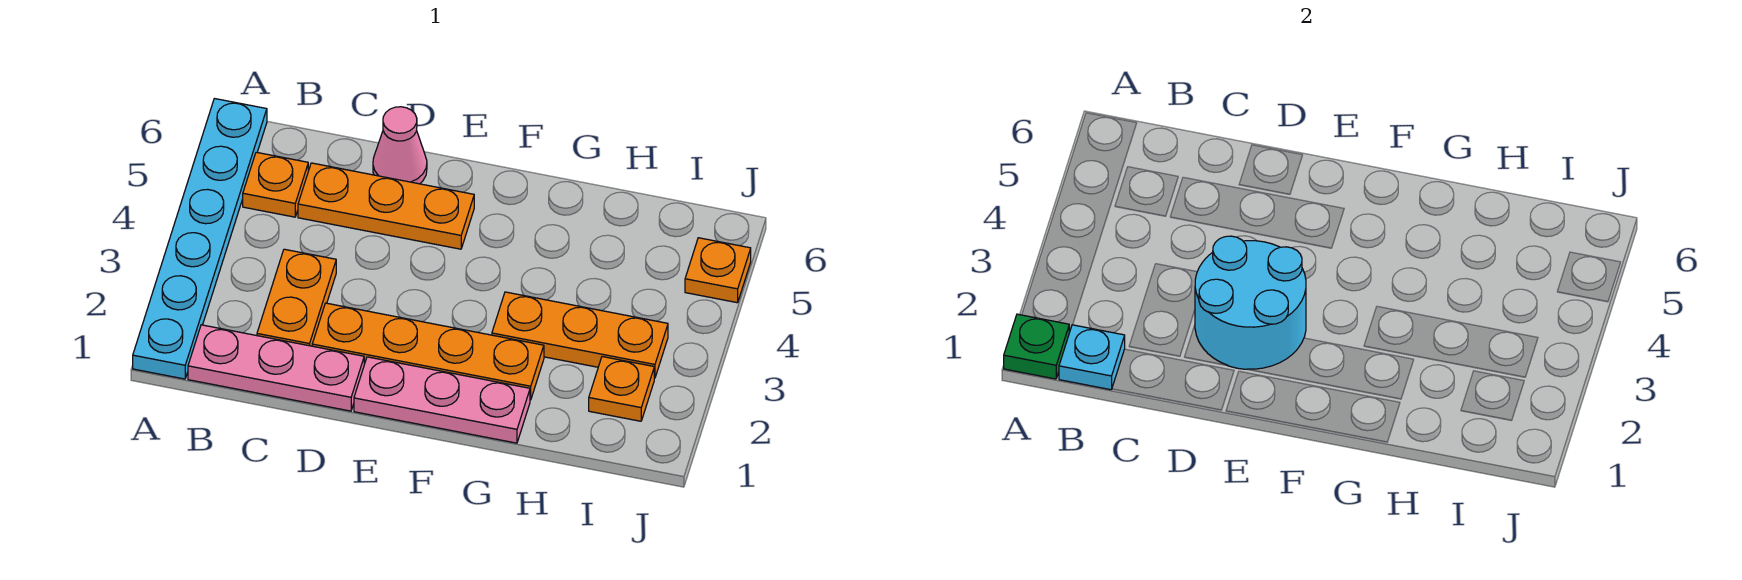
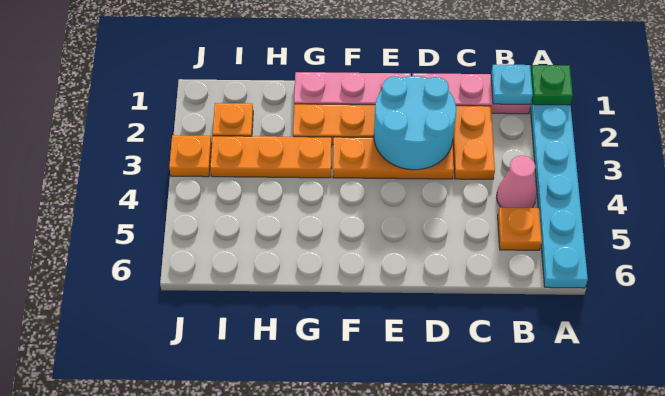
orange plate C5:E5 level 1 -> orange plate D3:F3 level 1
pink cone D6 level 1 -> pink cone B4 level 1
orange plate J5 level 1 -> orange plate J3 level 1

